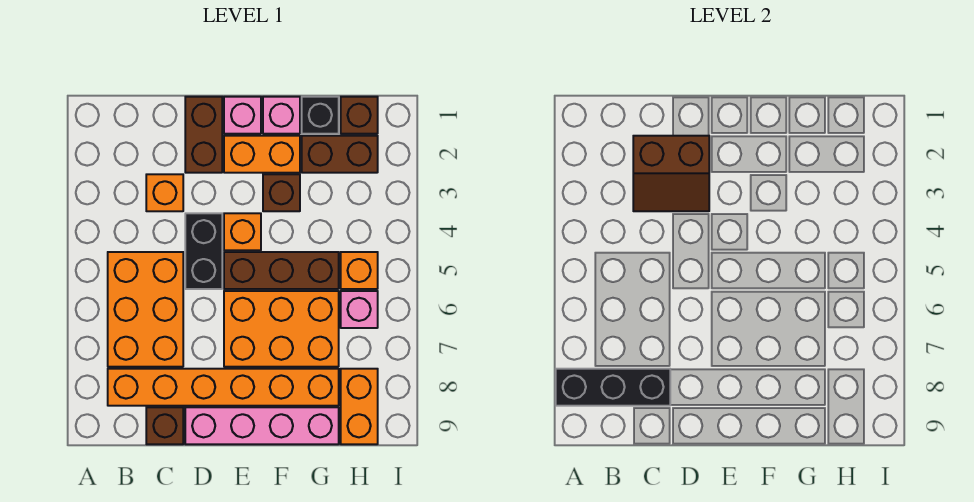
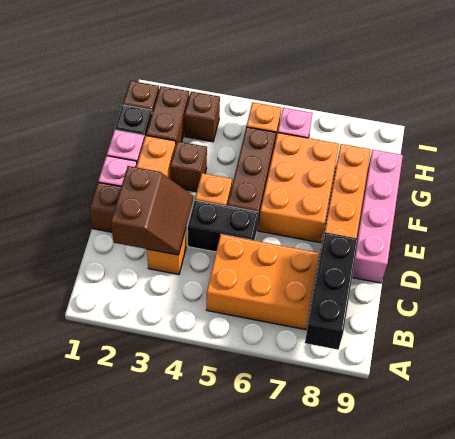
brown brick C9 level 1 -> brown brick H3 level 1
orange brick H8:H9 level 1 -> none

